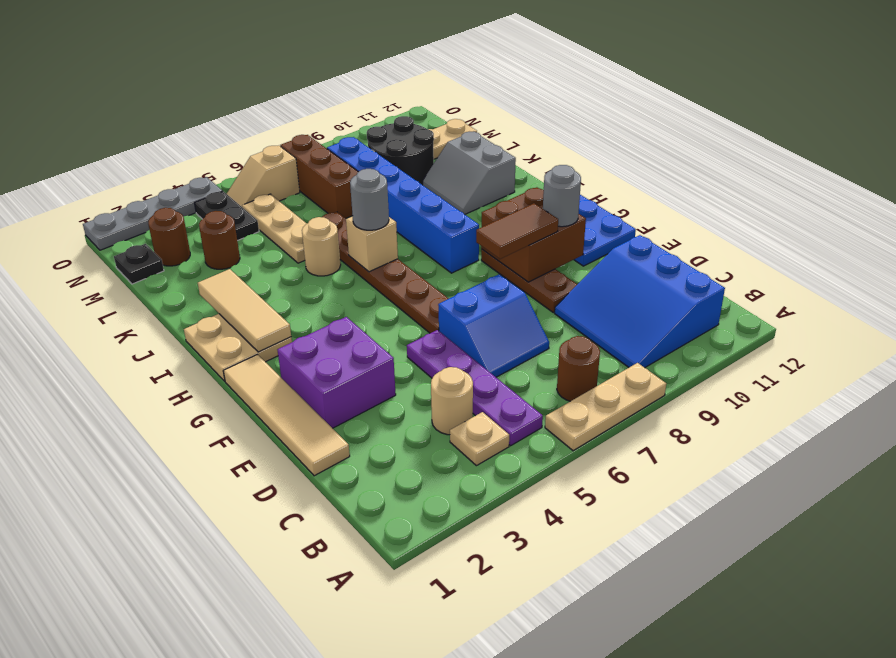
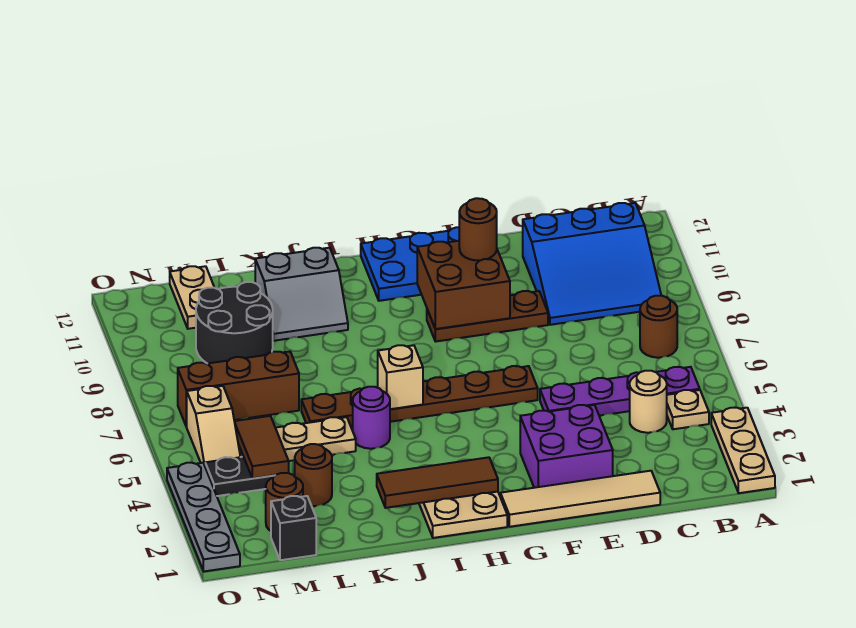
tan plate A6:A8 level 1 -> tan plate A1:A3 level 1
blue slope D6:E7 level 1 top E -> none
brown tile F8:F9 level 3 -> brown tile M4:M5 level 2
grey round brick F10 level 3 -> brown round brick F10 level 3
tan tile H2:J2 level 2 -> brown tile H2:J2 level 2
blue brick H8:M8 level 1 -> none
grey round brick I6 level 3 -> none
tan round brick J5 level 1 -> purple round brick J5 level 1
black plate M1 level 1 -> black brick M1 level 1

